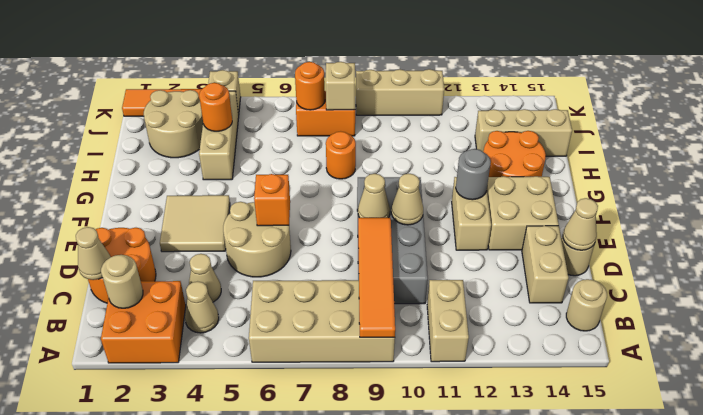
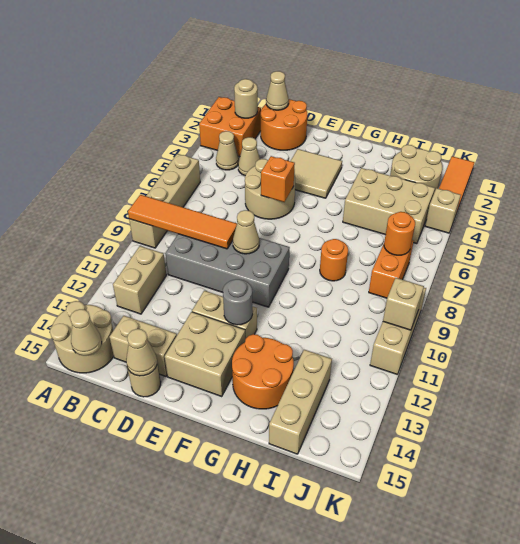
tan brick A6:B9 level 1 -> tan brick A6:A9 level 1
tan brick A11:B11 level 1 -> tan brick B11:B12 level 1
tan round brick B15 level 1 -> tan round brick A14:B15 level 1
tan cone E10 level 2 -> tan cone B15 level 2
tan brick H4:J4 level 1 -> tan brick H4:J5 level 1
orange round brick I4 level 2 -> none
tan brick J8 level 2 -> tan brick K10 level 2

